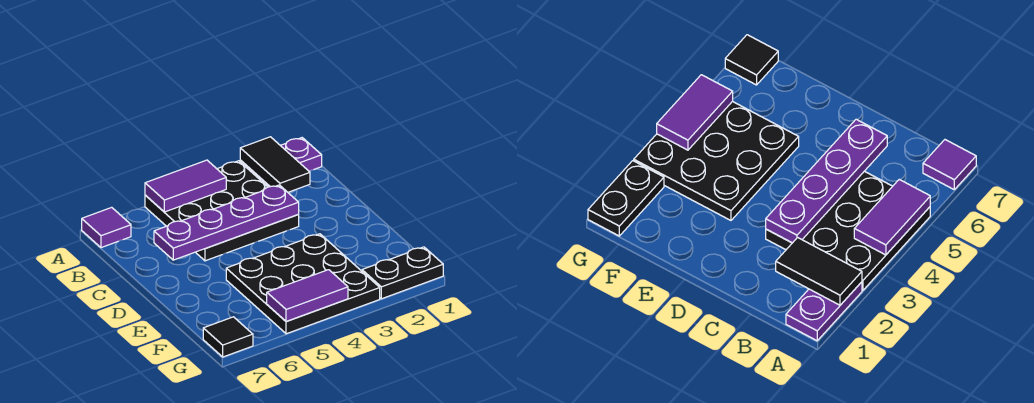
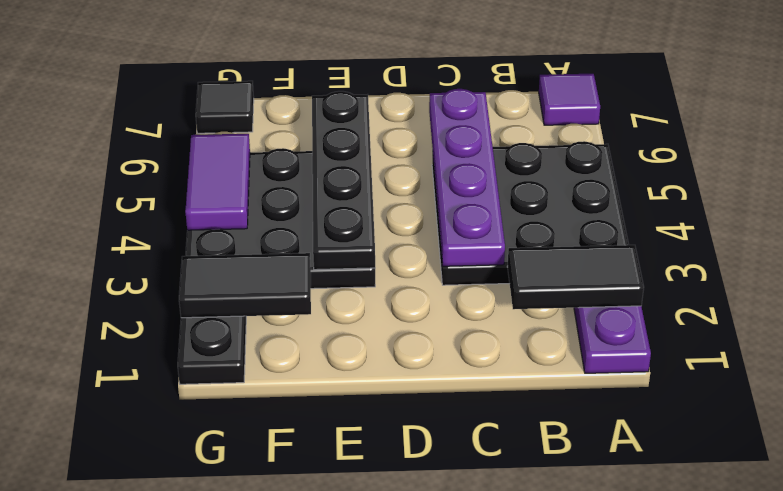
purple tile A4:A5 level 2 -> none
none -> black plate E3:E6 level 2
none -> black tile F2:G2 level 2

